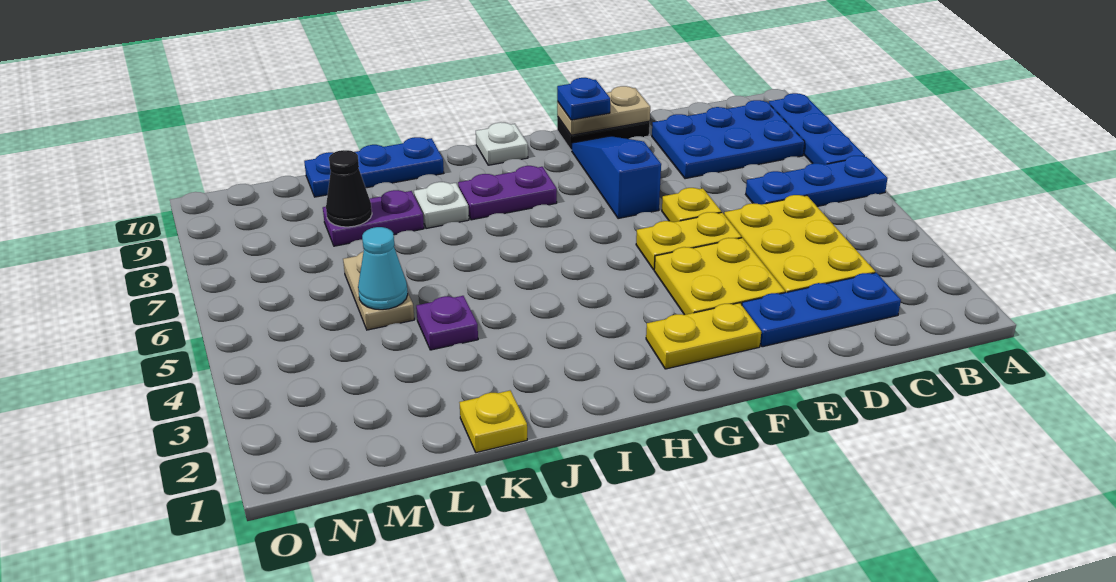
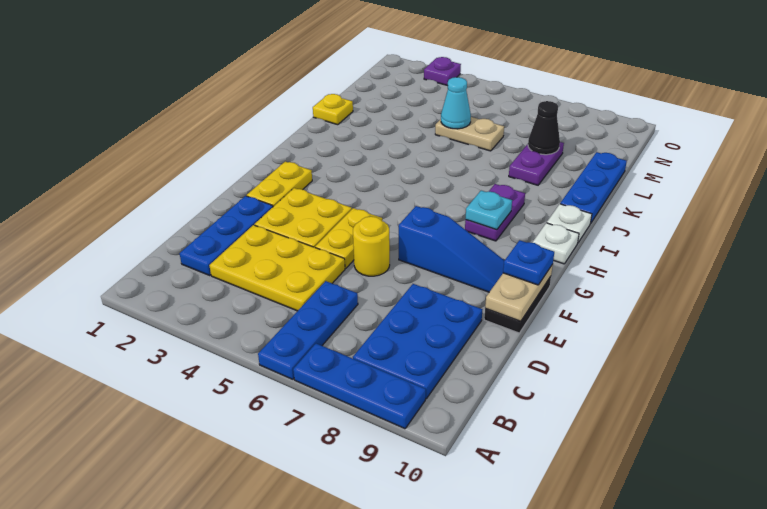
yellow plate E6 level 1 -> yellow round brick E6 level 1
none -> cyan plate H8 level 2
white plate J8 level 1 -> white plate I10 level 1
purple plate K4 level 1 -> purple plate O3 level 1

